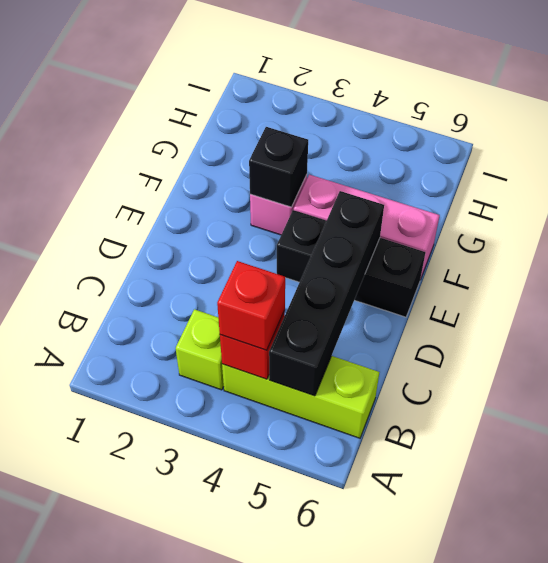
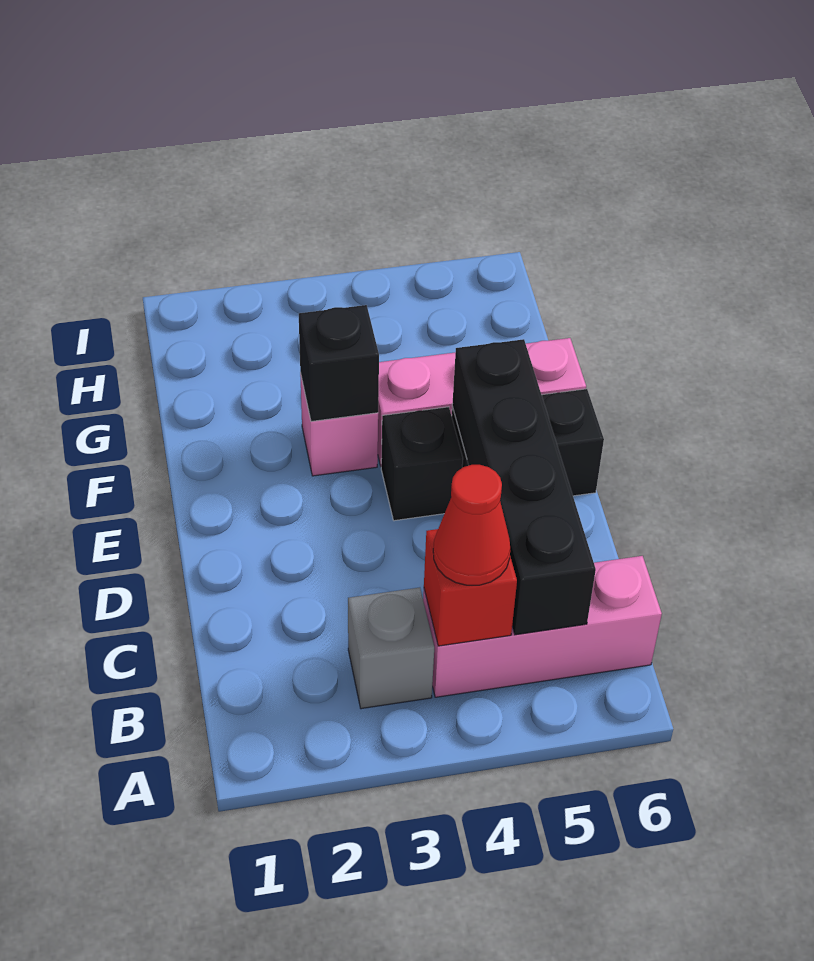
lime brick B3 level 1 -> grey brick B3 level 1
lime brick B4:B6 level 1 -> pink brick B4:B6 level 1
red brick B4 level 3 -> red cone B4 level 3

